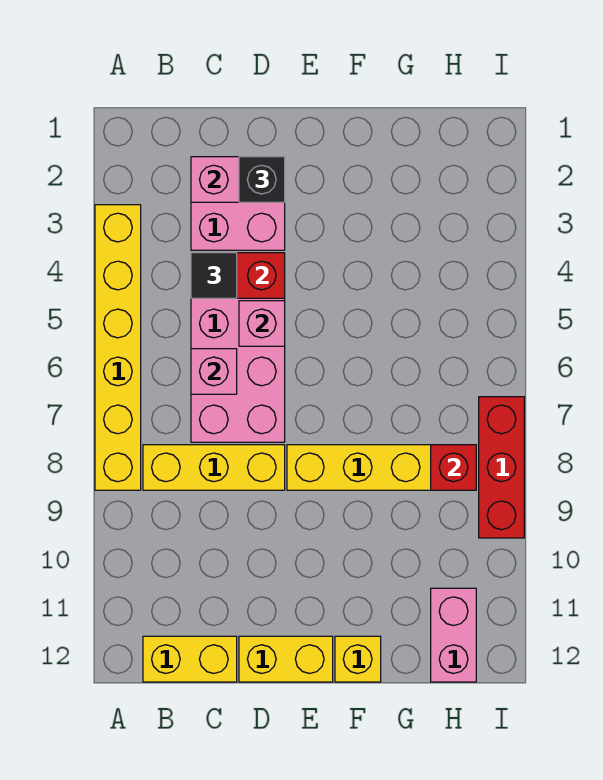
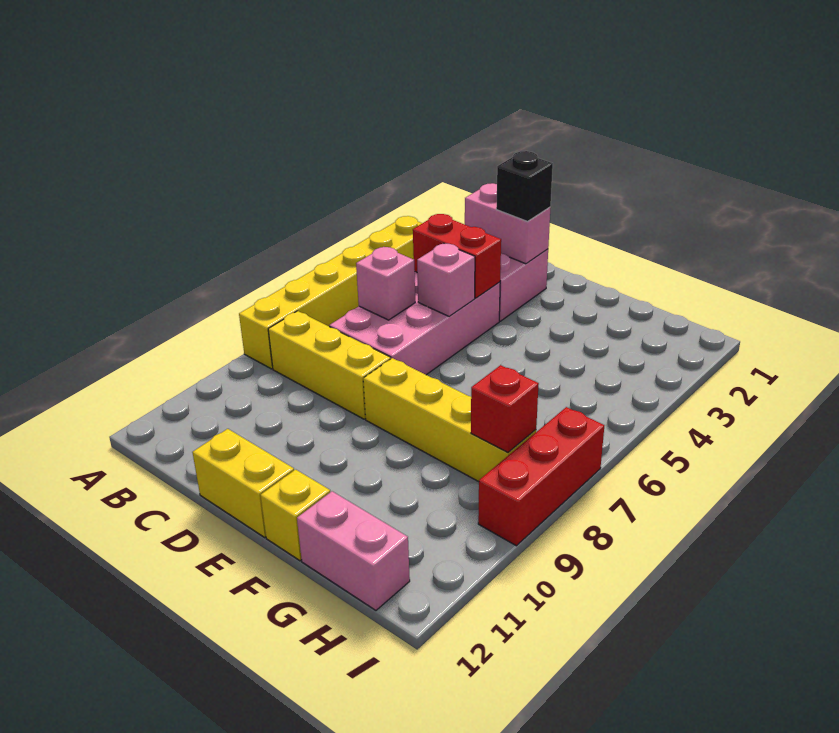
yellow brick B12:C12 level 1 -> none
black tile C4 level 3 -> none
pink brick H11:H12 level 1 -> pink brick G12:H12 level 1

